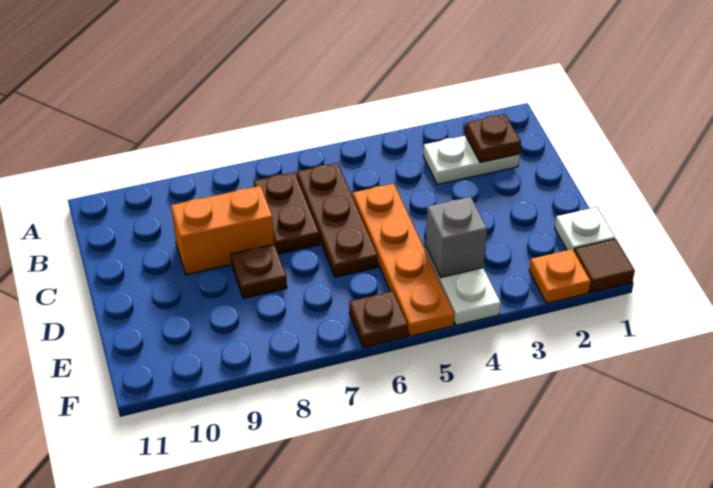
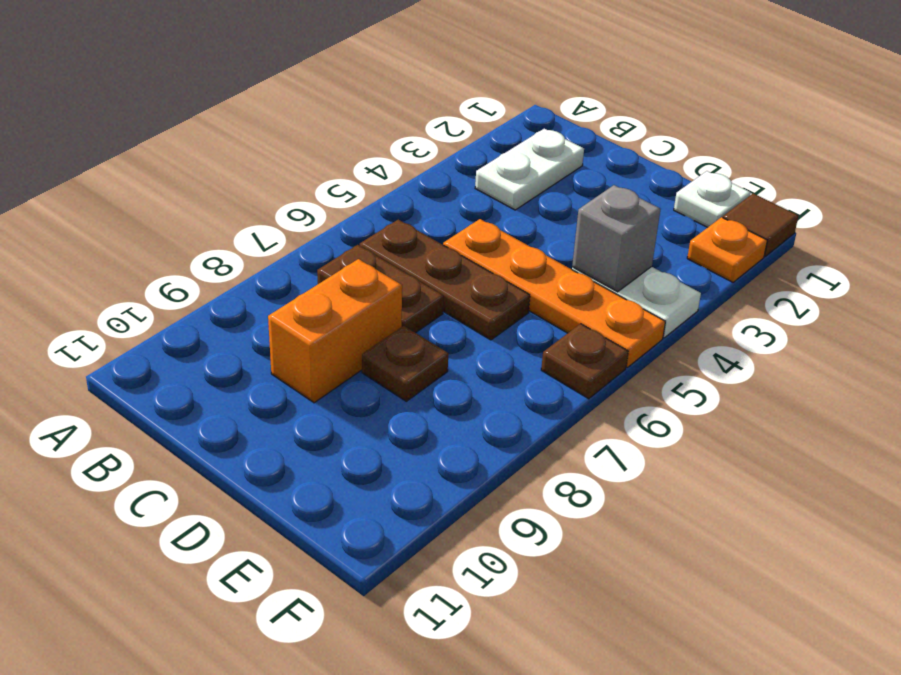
brown plate B2 level 2 -> none

